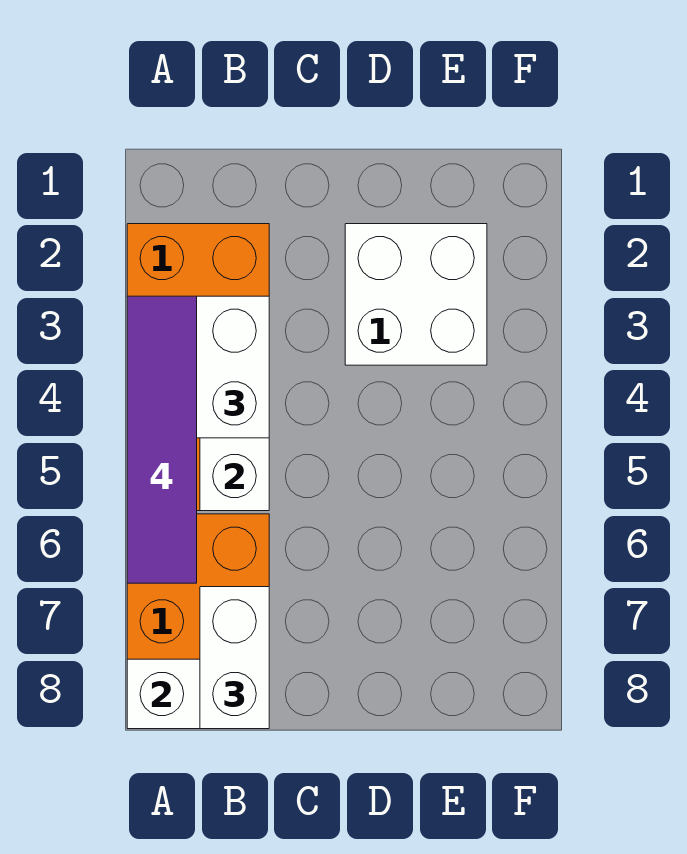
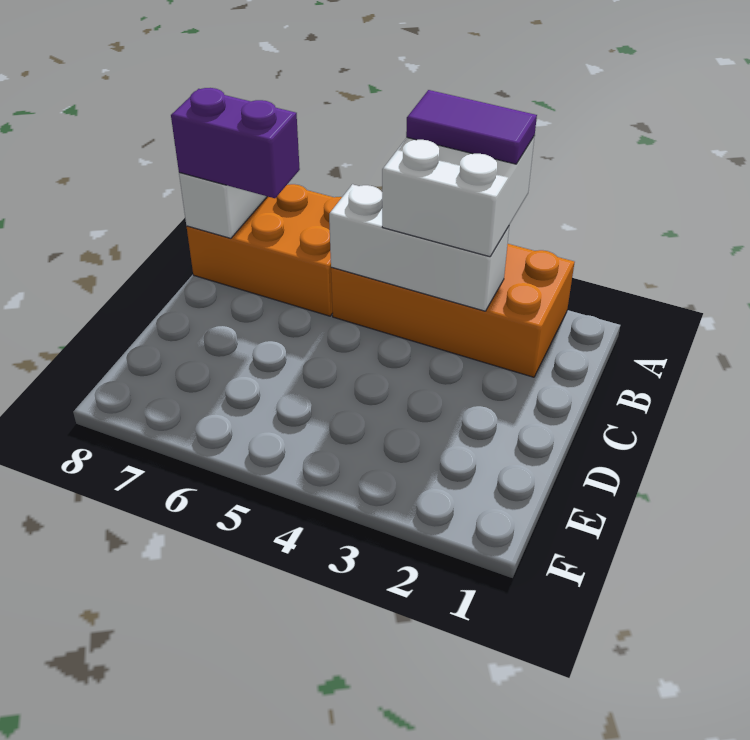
purple tile A3:A6 level 4 -> purple tile A3:A4 level 4
white brick B7:B8 level 3 -> purple brick B7:B8 level 3
white brick D2:E3 level 1 -> none

